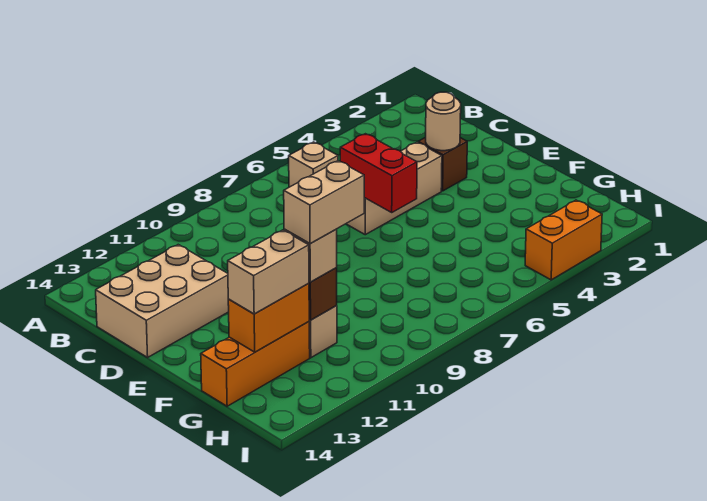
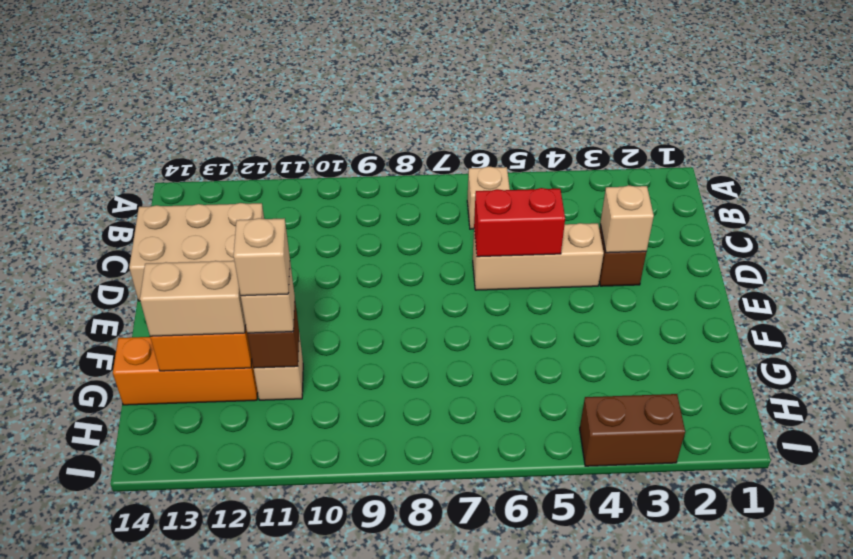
tan round brick D3 level 2 -> tan brick D3 level 2
red brick D6:E6 level 2 -> red brick D5:D6 level 2
tan brick G10:G11 level 4 -> tan brick G11 level 4
orange brick I3:I4 level 1 -> brown brick I3:I4 level 1

